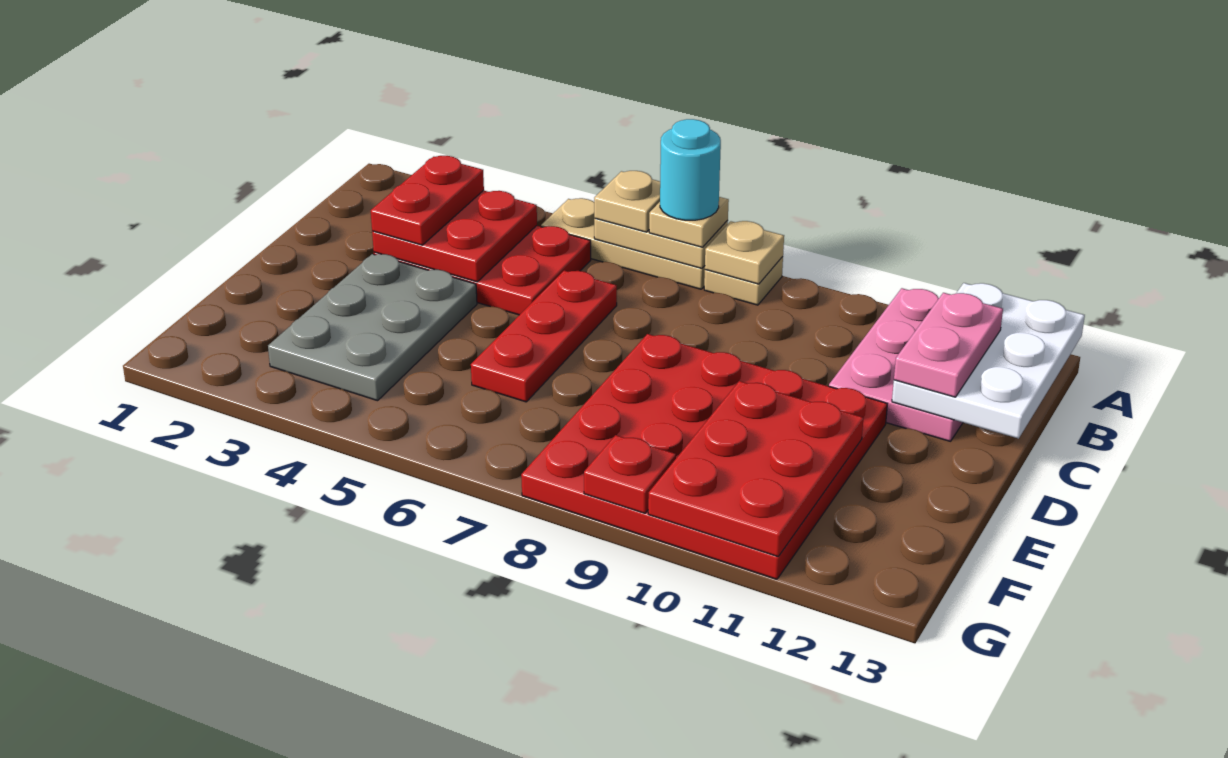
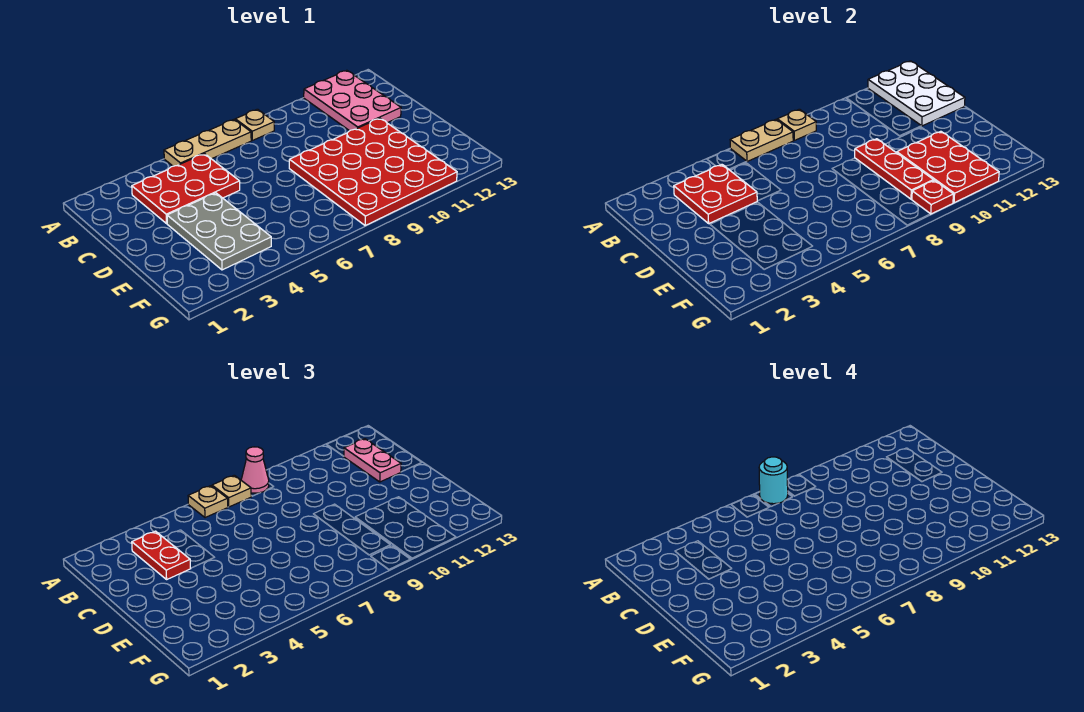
none -> pink cone A8 level 3
red plate C6:E6 level 1 -> red plate D9:F9 level 2

